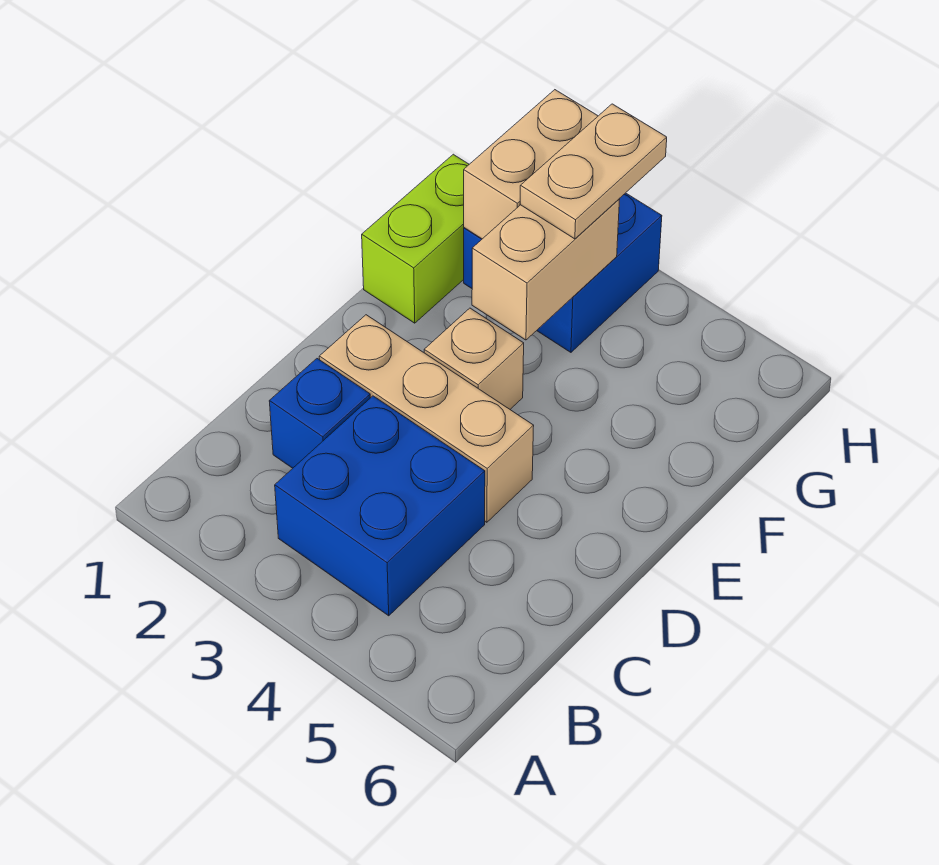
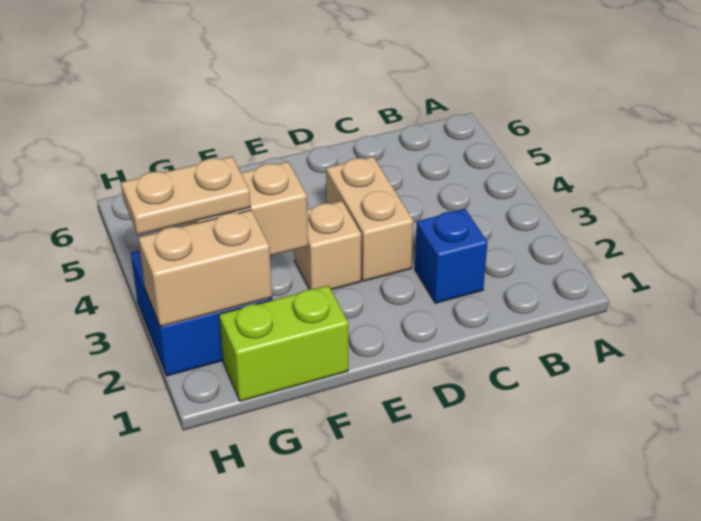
blue brick B3:C4 level 1 -> none
tan brick D2:D4 level 1 -> tan brick D3:D4 level 1

